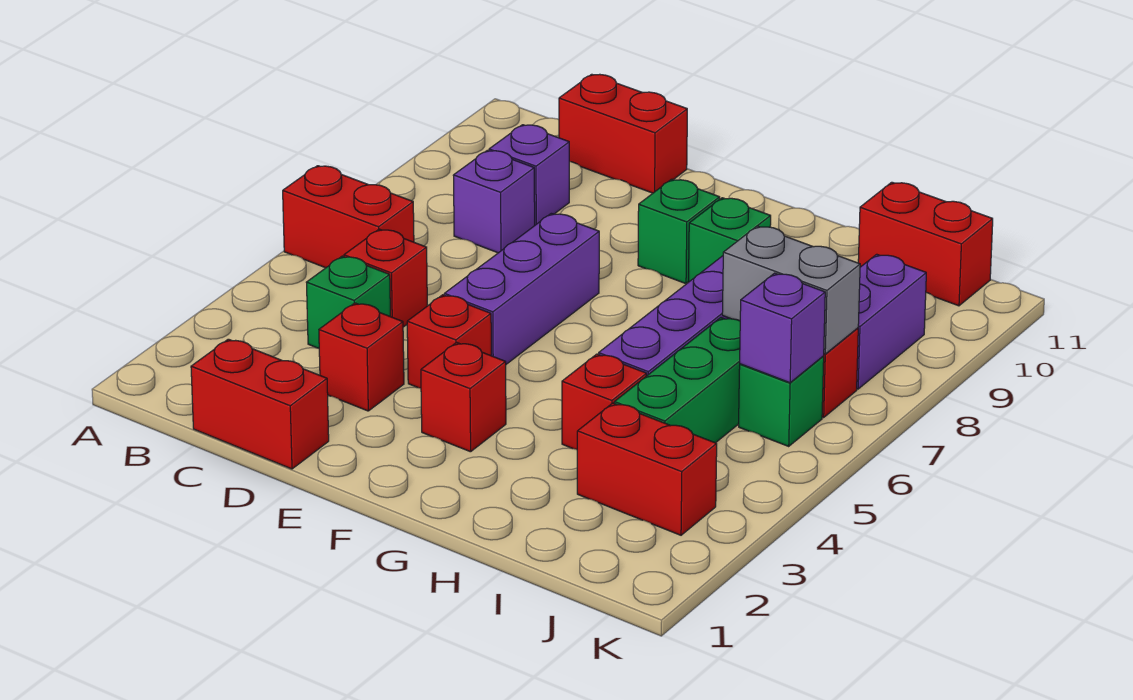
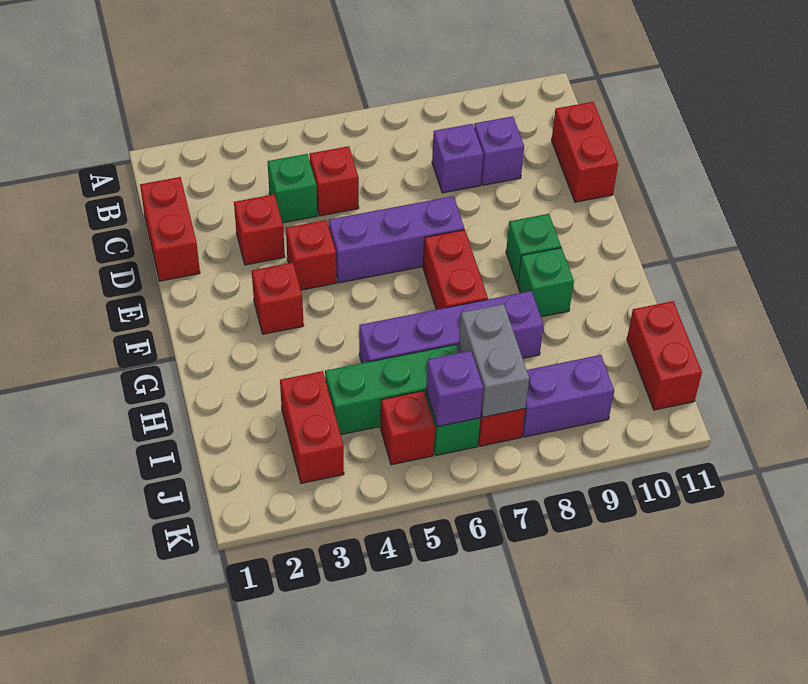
red brick A6:B6 level 1 -> red brick F7:G7 level 1
red brick H4 level 1 -> red brick J5 level 1

